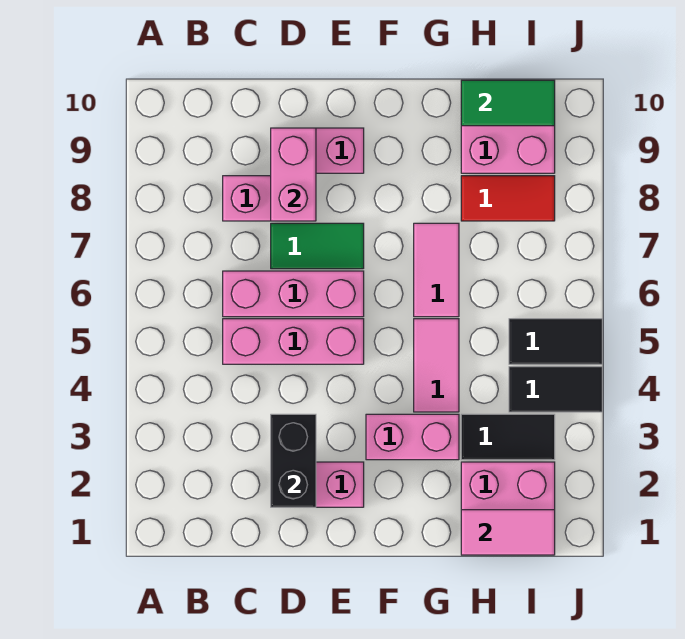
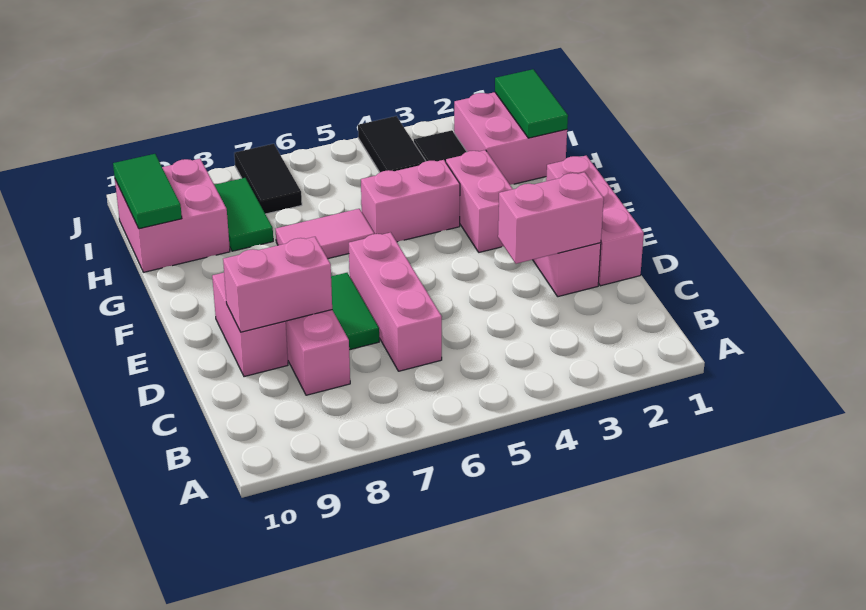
pink brick C5:E5 level 1 -> pink brick D1:F1 level 1
black brick D2:D3 level 2 -> pink brick D2:D3 level 2
pink tile G4:G5 level 1 -> pink brick G4:G5 level 1
pink tile H1:I1 level 2 -> green tile H1:I1 level 2
red tile H8:I8 level 1 -> green tile H8:I8 level 1
black tile I5:J5 level 1 -> black tile I7:J7 level 1

